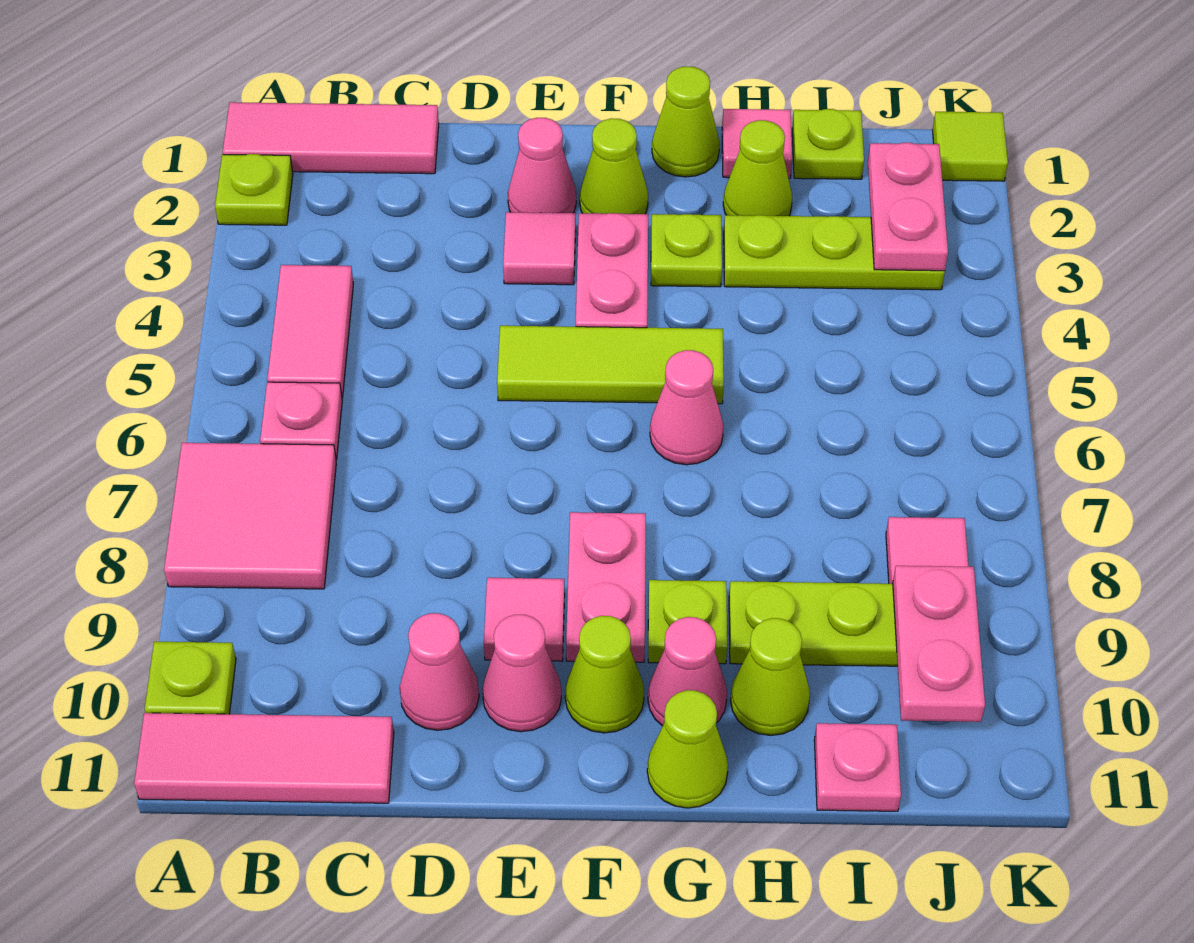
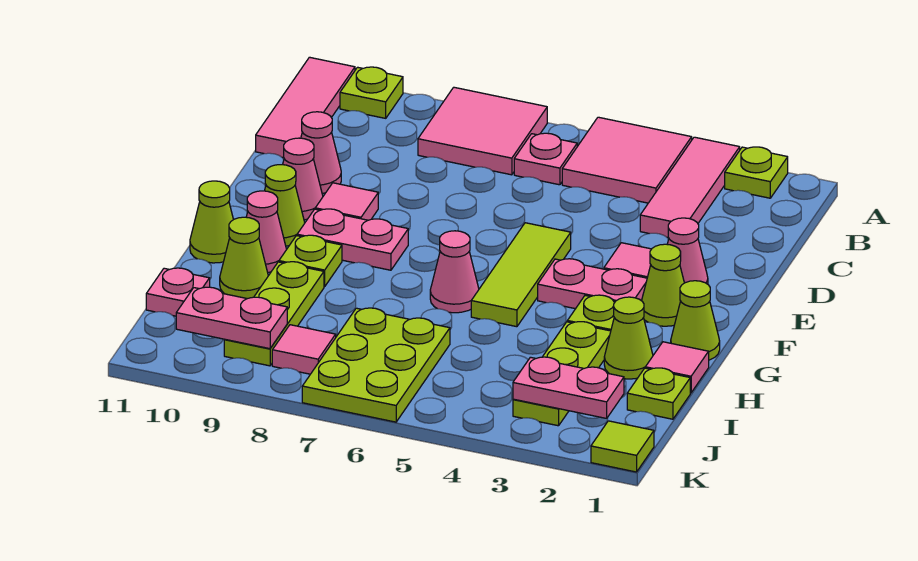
pink tile A1:C1 level 1 -> pink tile A3:C3 level 1
pink tile B4:B5 level 1 -> pink tile A4:B5 level 1
none -> lime plate I6:K7 level 1

